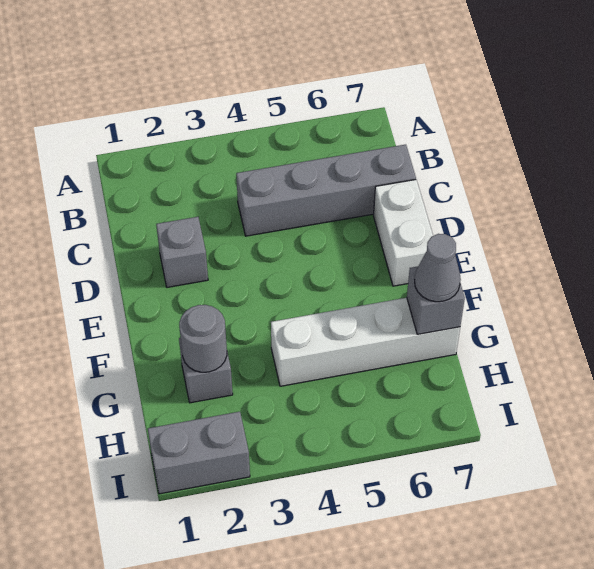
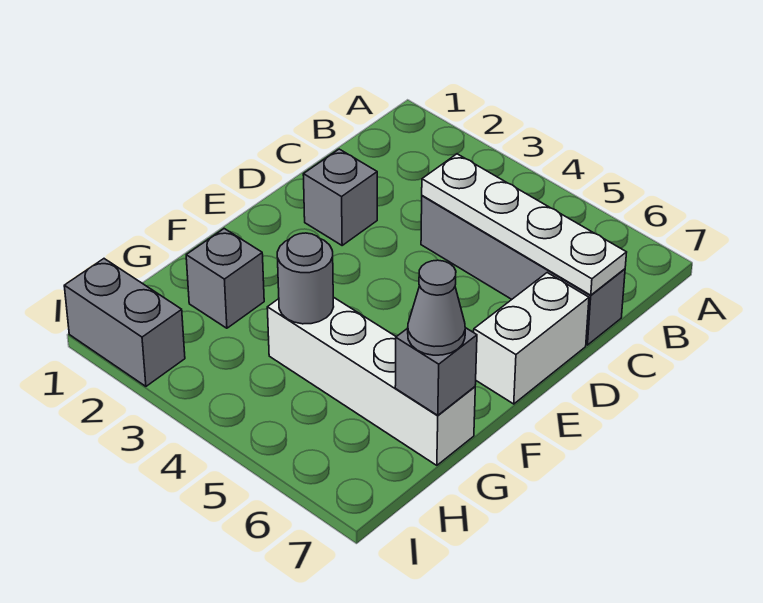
none -> white plate C4:C7 level 2
grey round brick G2 level 2 -> grey round brick G4 level 2

